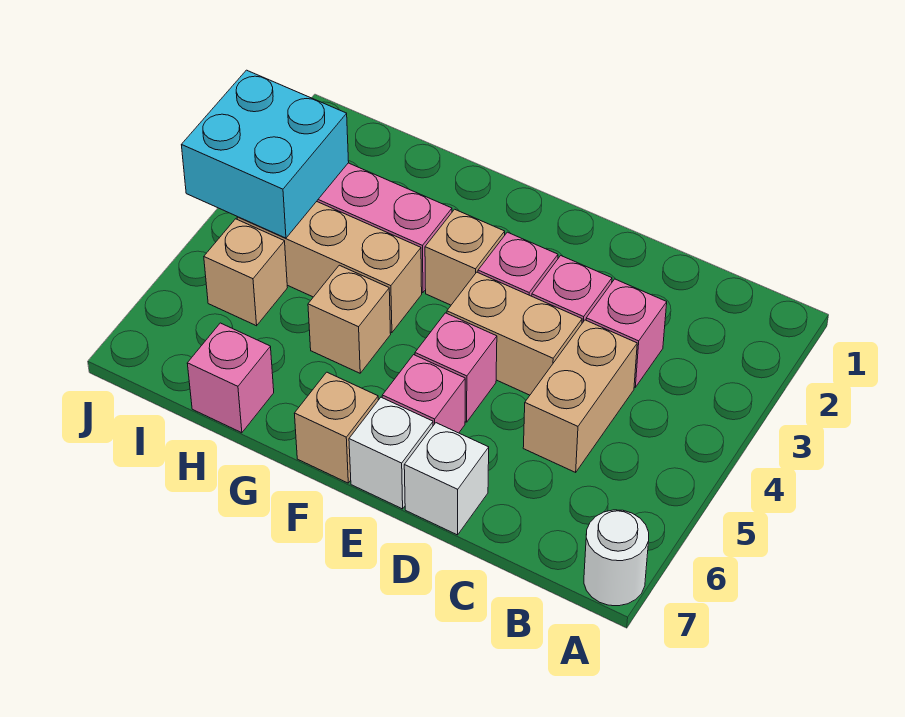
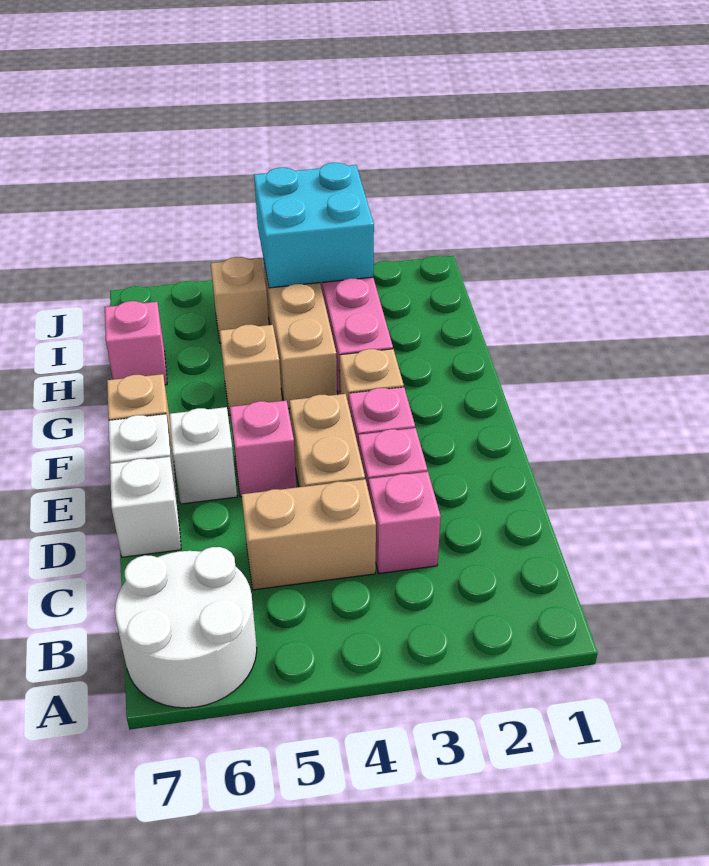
white round brick A7 level 1 -> white round brick A6:B7 level 1
pink brick E6 level 1 -> white brick E6 level 1

